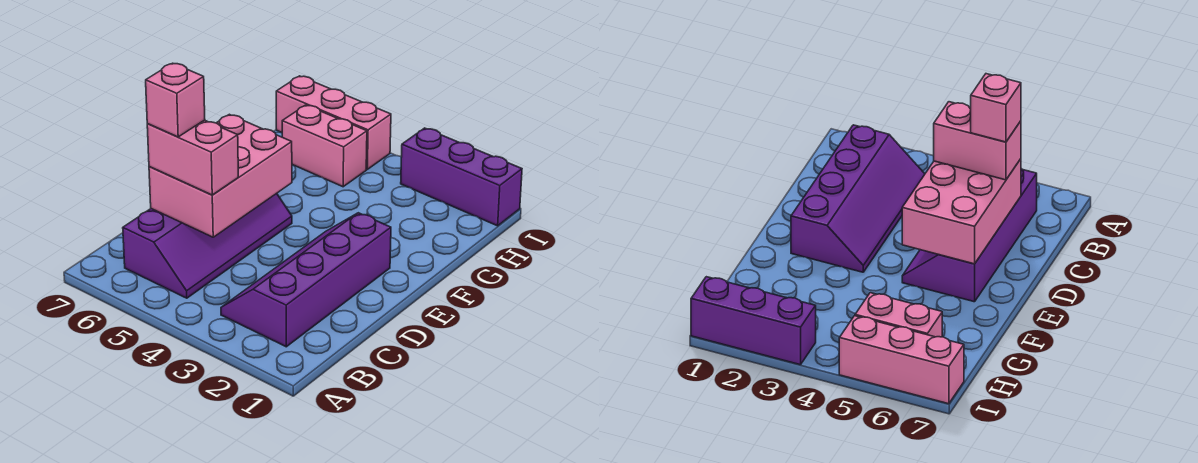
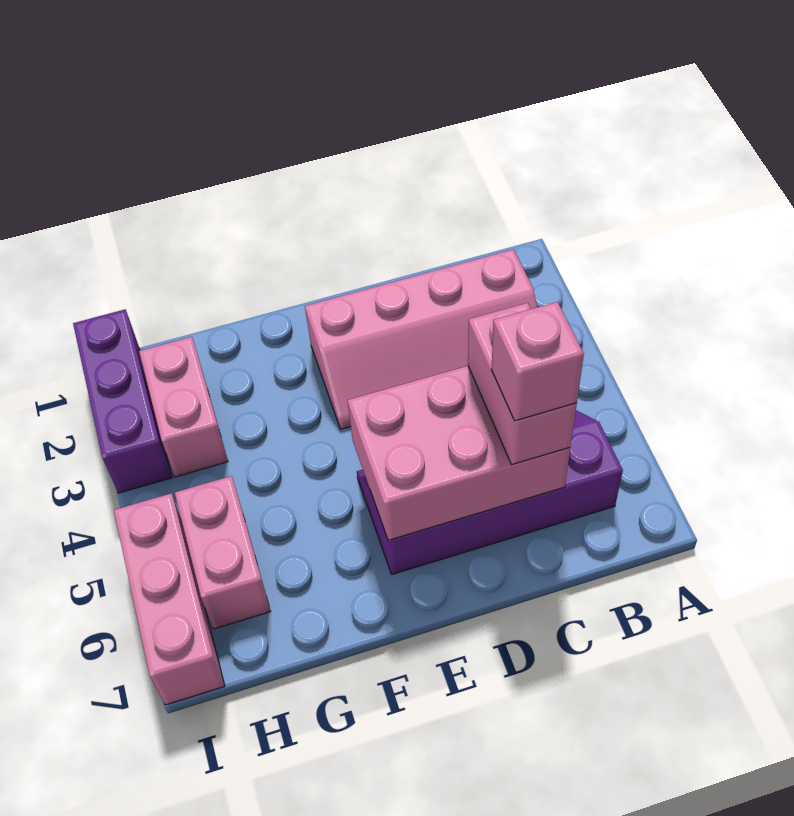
purple slope B2:E3 level 1 top 2 -> pink slope B2:E3 level 1 top 2
none -> pink brick H2:H3 level 1

